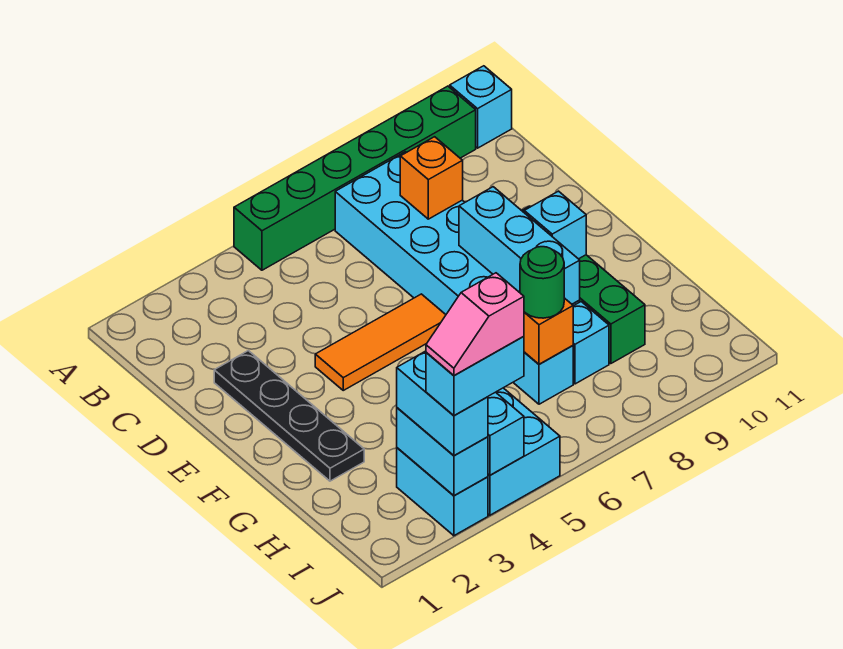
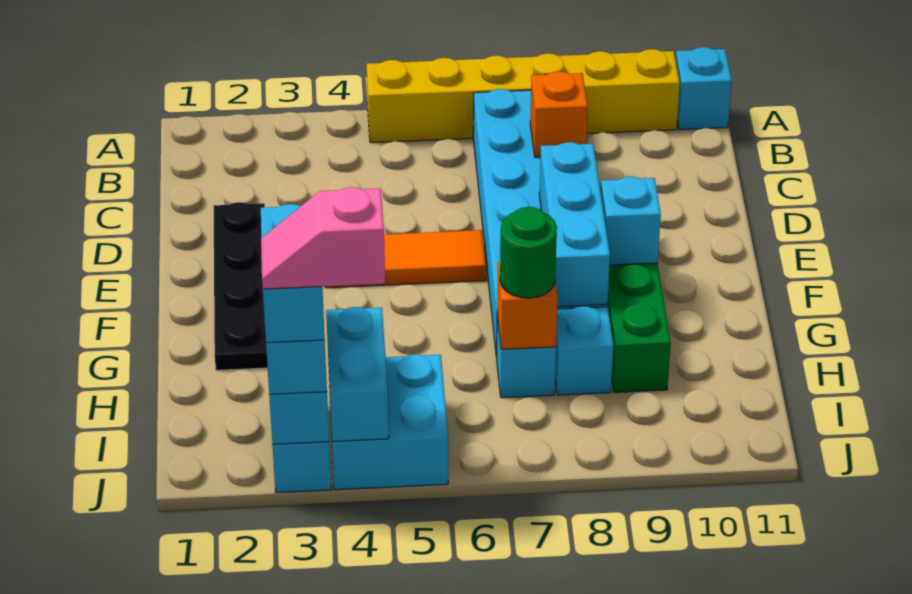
green brick A5:A10 level 1 -> yellow brick A5:A10 level 1
cyan brick J3:J4 level 4 -> cyan brick I3:J3 level 4

